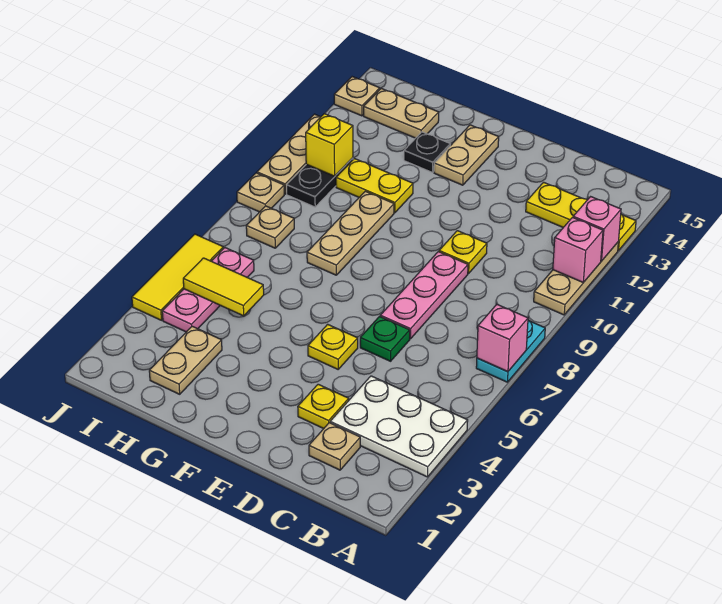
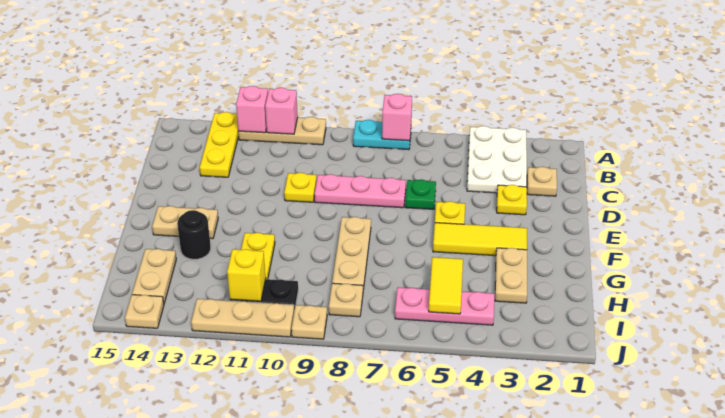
tan plate G8:G10 level 1 -> tan plate F8:H8 level 1
black plate G13 level 1 -> black round brick G13 level 1
tan plate H2:H3 level 1 -> tan plate G3:H3 level 1
yellow tile J4:J6 level 1 -> yellow tile F3:F5 level 1

